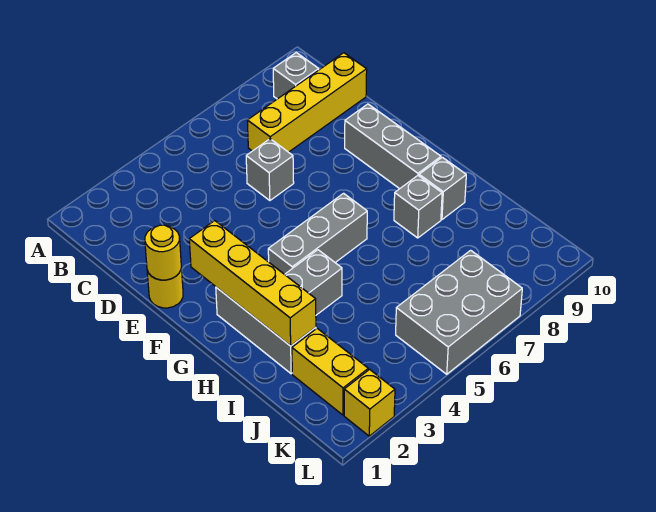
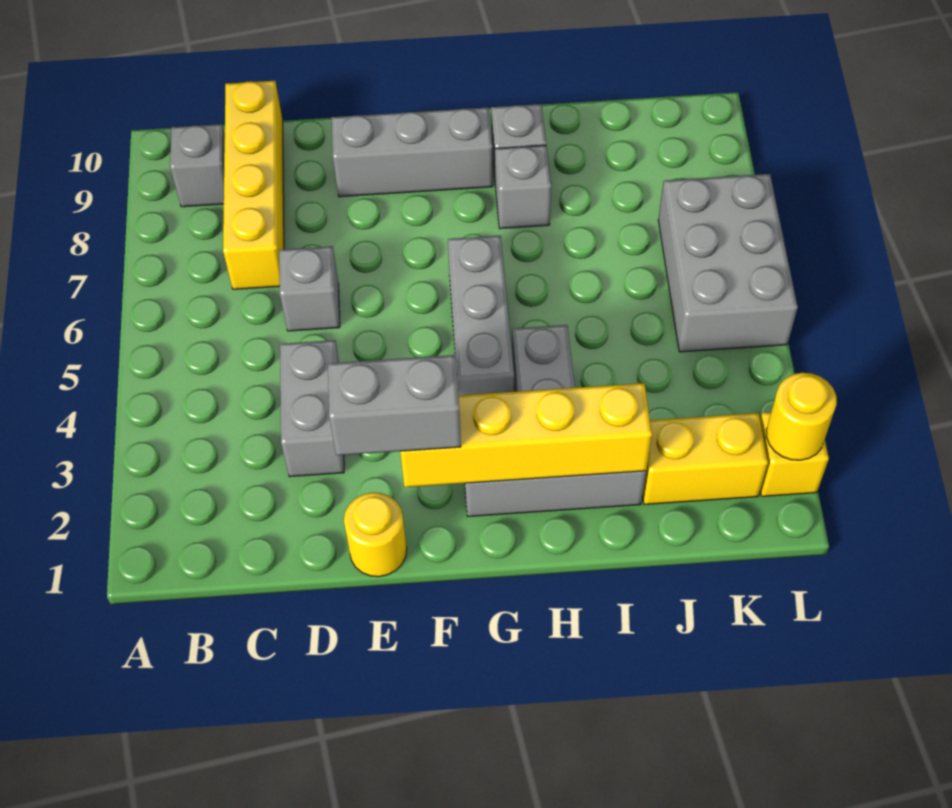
none -> grey brick D3:D4 level 1
yellow round brick E1 level 2 -> yellow round brick L2 level 2
none -> grey brick E2:F2 level 3

